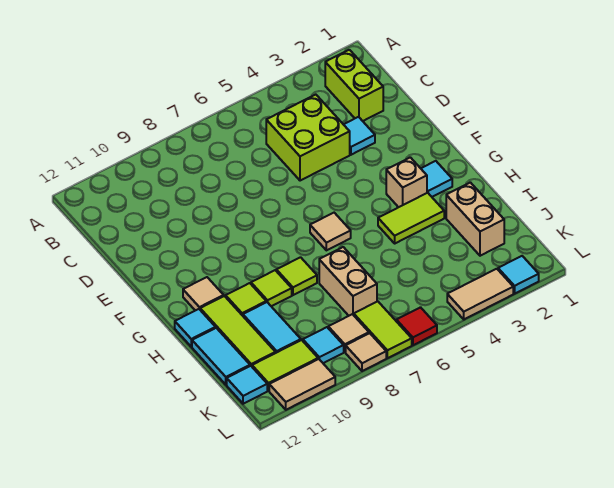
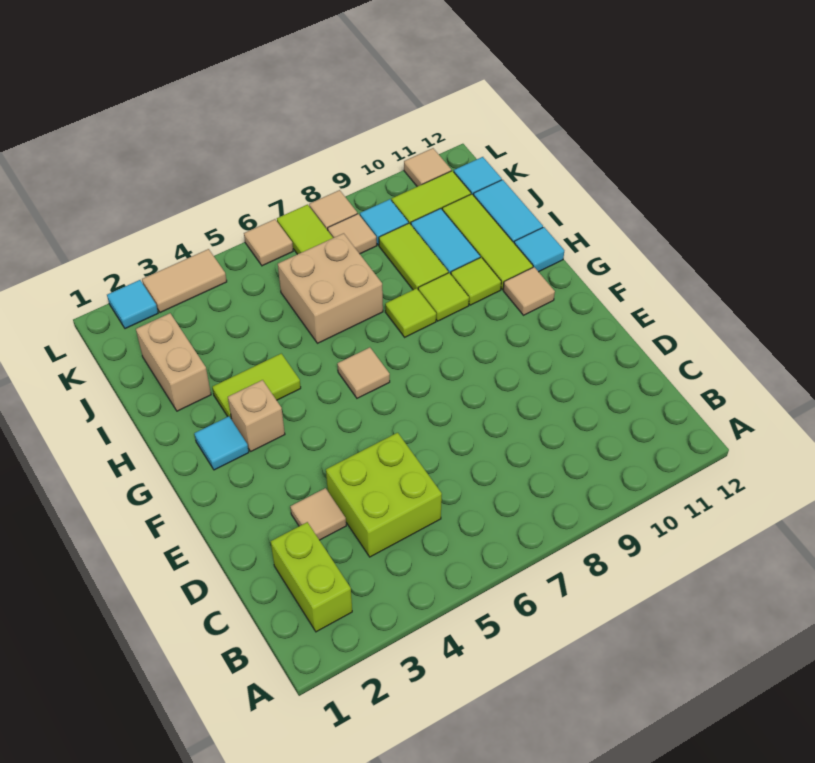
cyan tile D3 level 1 -> tan tile D3 level 1
tan brick I7:J7 level 1 -> tan brick I6:J7 level 1
none -> lime tile I9:J9 level 1
red tile L6 level 1 -> tan tile L6 level 1
tan tile L10:L11 level 1 -> tan tile L11 level 1

